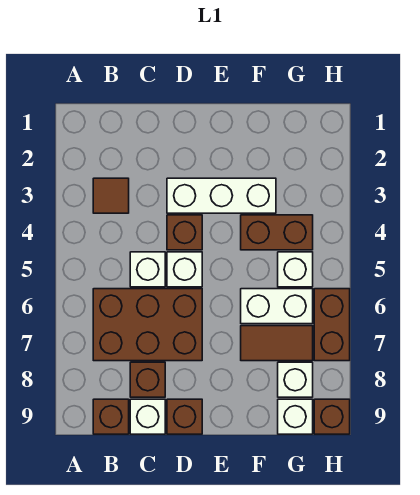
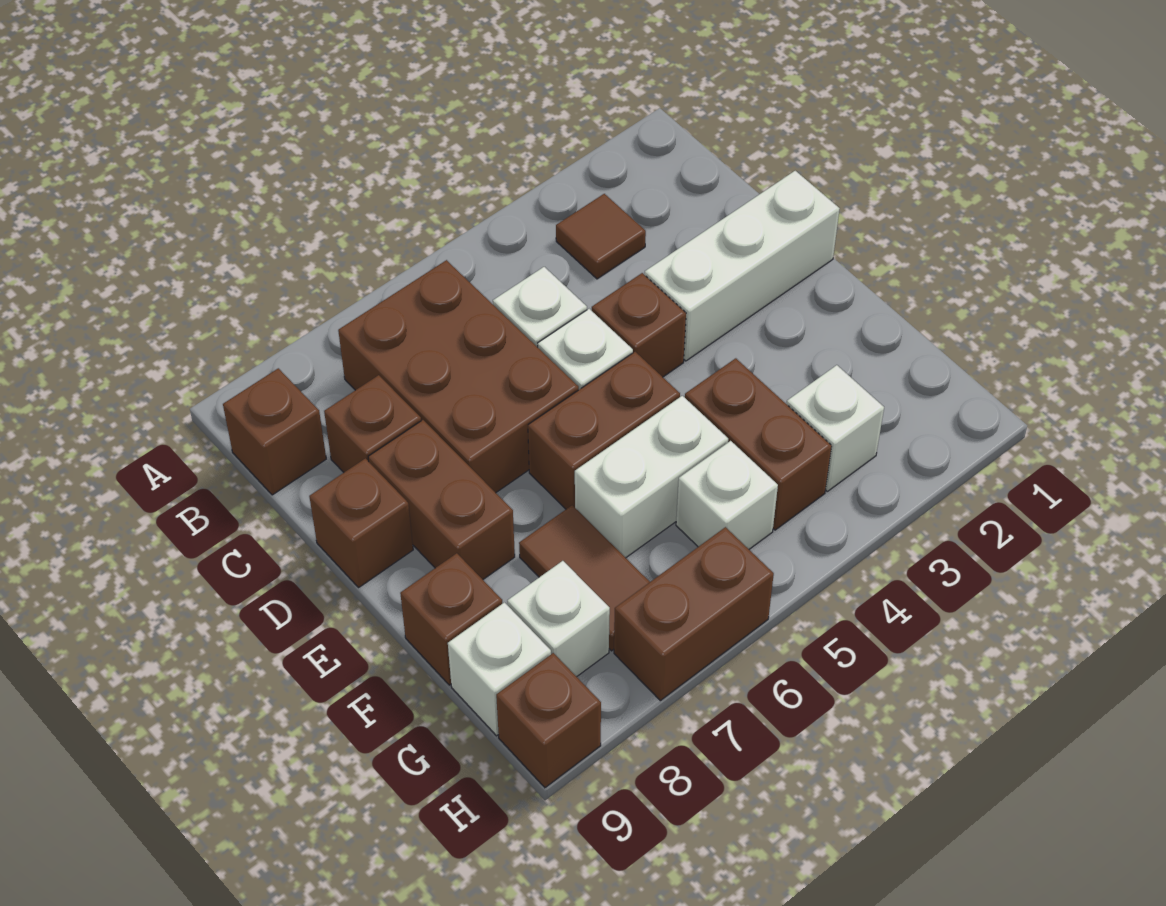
white brick C9 level 1 -> white brick G3 level 1
white brick D3:F3 level 1 -> white brick D1:D3 level 1
none -> brown brick D8:E8 level 1
none -> brown brick E5:E6 level 1
white brick F6:G6 level 1 -> white brick F5:F6 level 1
none -> brown brick F9 level 1

